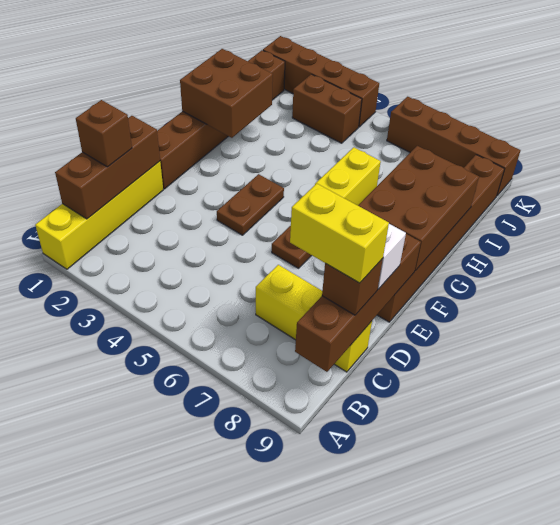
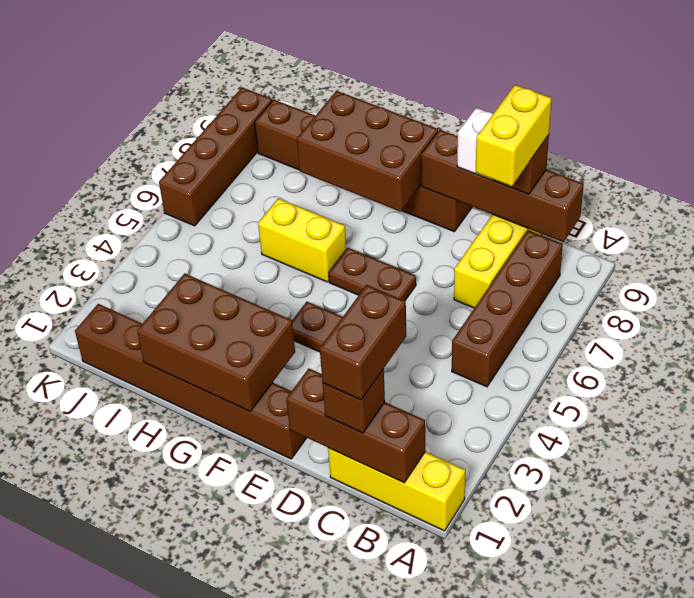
yellow brick A1:D1 level 1 -> yellow brick A1:C1 level 1
brown brick G1:H2 level 2 -> brown brick F1:H2 level 2
brown brick J3:J4 level 1 -> brown brick C1:C2 level 4
brown brick K1:K4 level 1 -> brown brick B5:B8 level 1

